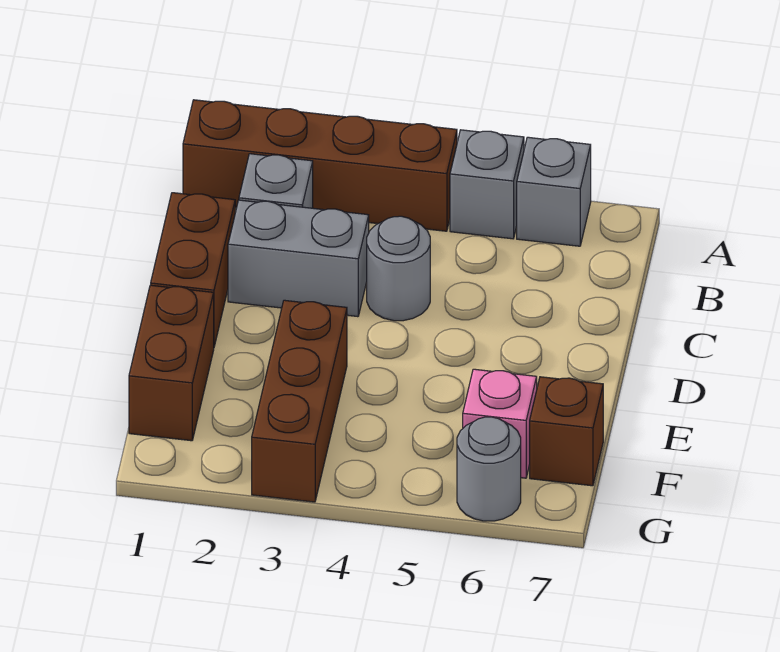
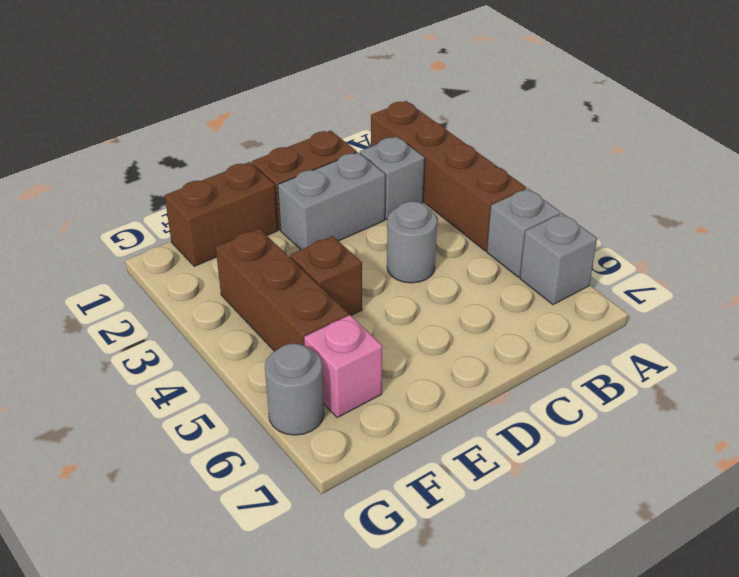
grey brick C2:C3 level 1 -> grey brick C2:D2 level 1
brown brick E3:G3 level 1 -> brown brick F3:F5 level 1
brown brick F7 level 1 -> brown brick E4 level 1

